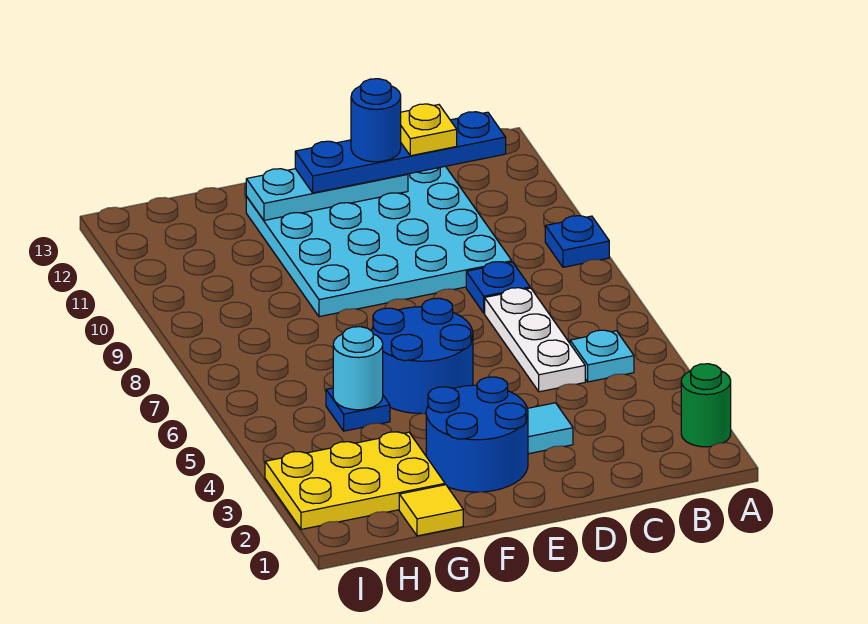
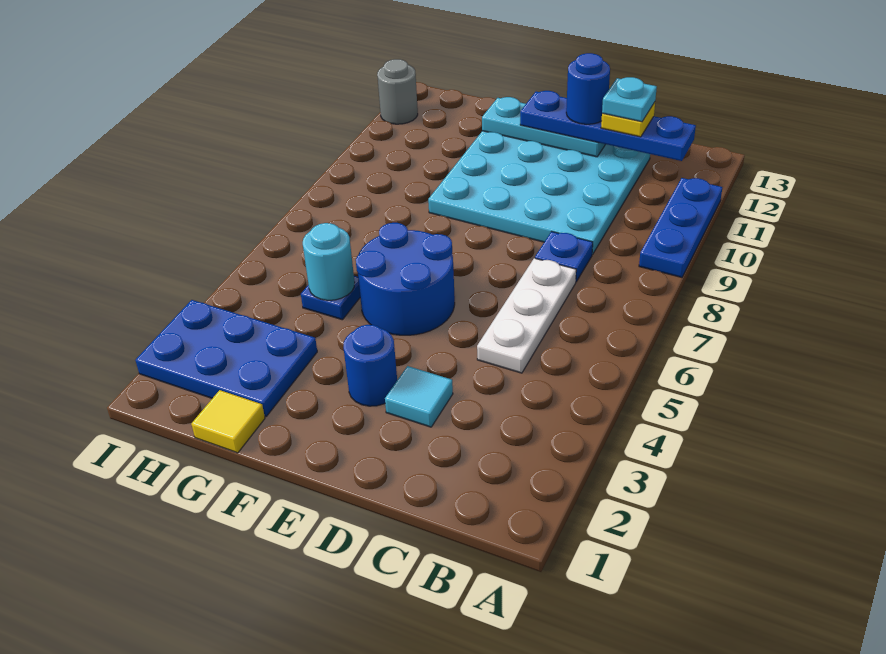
green round brick A2 level 1 -> none
blue plate A9 level 1 -> blue plate A9:A11 level 1
cyan plate B5 level 1 -> cyan plate C12 level 5
blue round brick E2:F3 level 1 -> blue round brick E3 level 1
yellow plate G2:I3 level 1 -> blue plate G2:I3 level 1
none -> grey round brick I12 level 1

